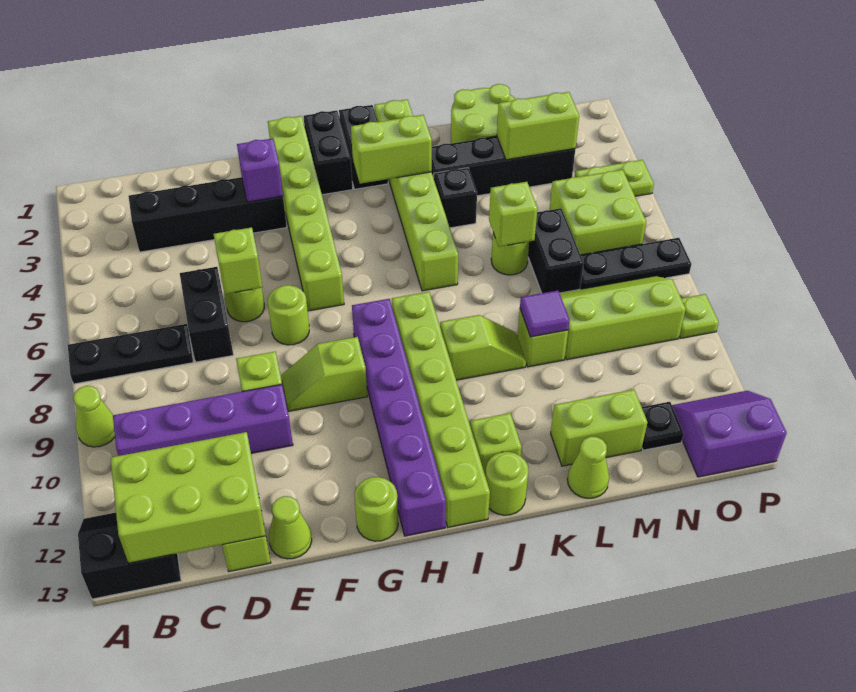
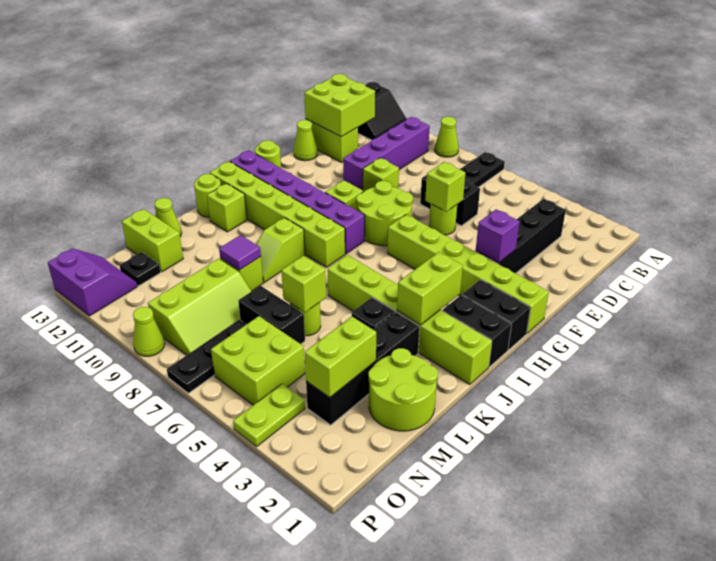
lime brick B12:D13 level 2 -> lime brick C12:D13 level 2
lime round brick F7 level 1 -> lime round brick F7:G8 level 1
lime brick L12:M12 level 1 -> lime brick M12:M13 level 1
purple slope O12:P13 level 1 top 13 -> purple slope O12:P13 level 1 top P
lime plate P9 level 1 -> lime cone P9 level 1

